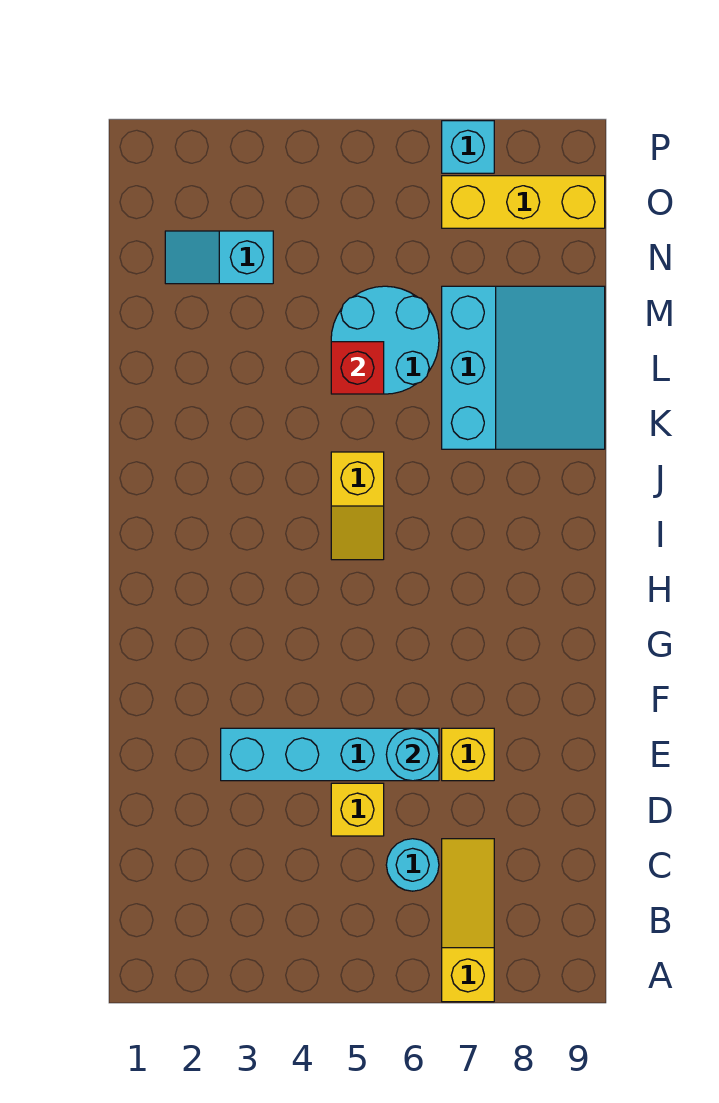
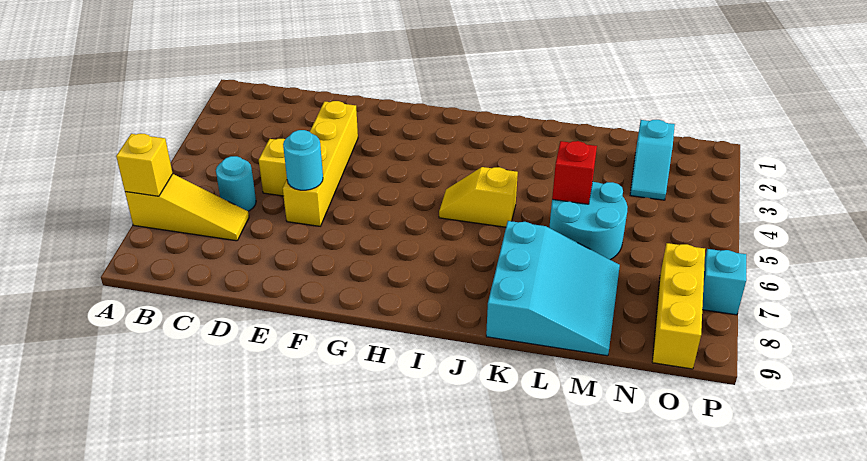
cyan brick E3:E6 level 1 -> yellow brick E3:E6 level 1
yellow brick E7 level 1 -> yellow brick A7 level 2
cyan slope K7:M9 level 1 top 7 -> cyan slope K7:M9 level 1 top K
cyan slope N2:N3 level 1 top 3 -> cyan slope N2:N3 level 1 top 2

